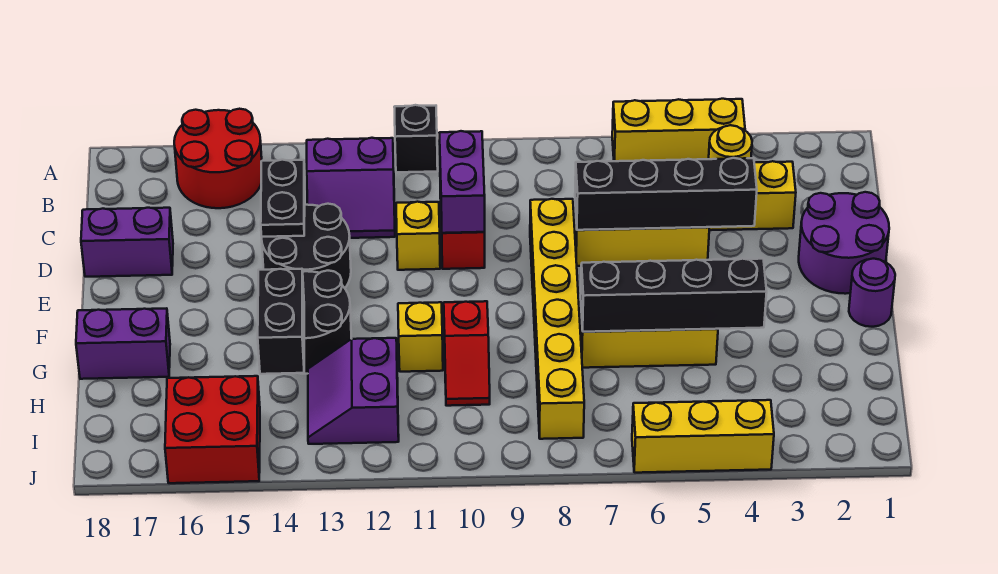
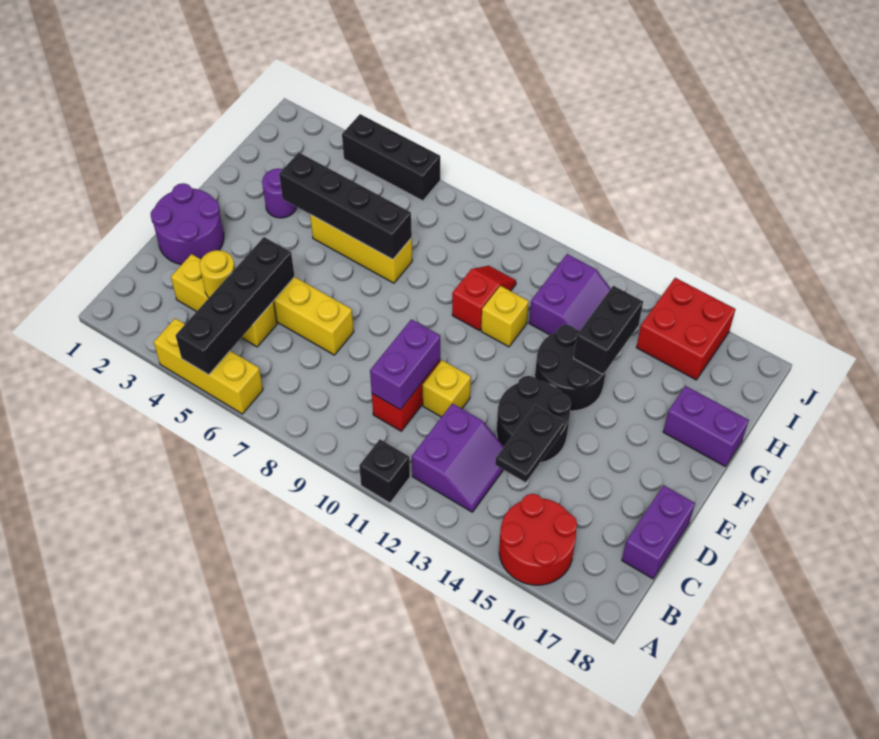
purple slope B12:C13 level 1 top B -> purple slope B12:C13 level 1 top 12
black brick D4:D7 level 2 -> black brick A5:D5 level 2
yellow brick D8:I8 level 1 -> none
purple brick D17:D18 level 1 -> purple brick C18:D18 level 1
purple round brick F1 level 1 -> purple round brick G3 level 1
yellow brick J4:J6 level 1 -> black brick J4:J6 level 1

